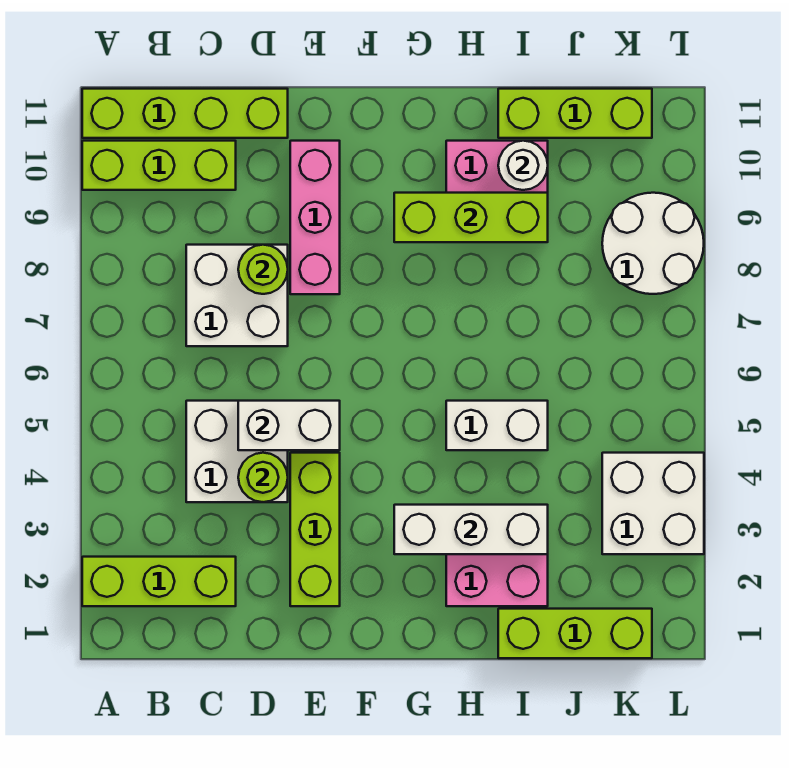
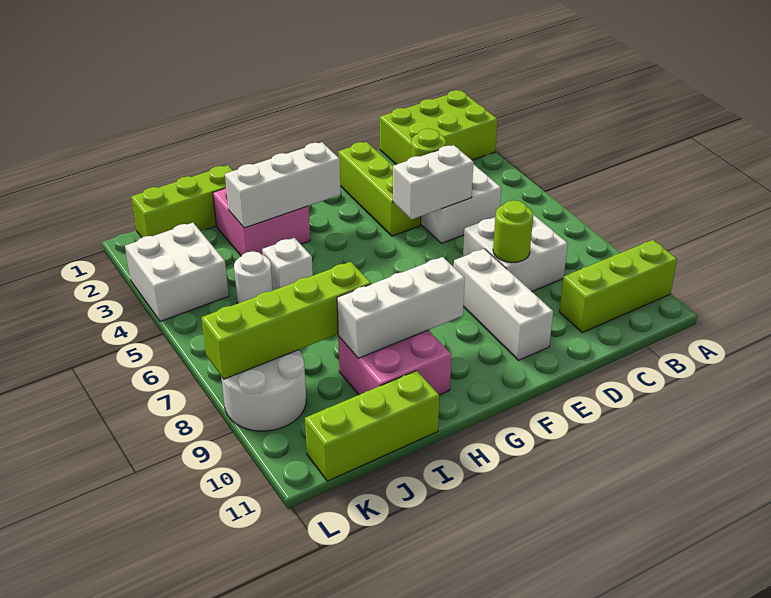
lime brick A2:C2 level 1 -> lime brick A1:C2 level 1
lime brick A11:D11 level 1 -> lime brick I8:L8 level 2
pink brick E8:E10 level 1 -> white brick E8:E10 level 1
lime brick G9:I9 level 2 -> white brick G9:I9 level 2
white brick H5:I5 level 1 -> white brick I5 level 1
white round brick I10 level 2 -> white round brick J5 level 1

